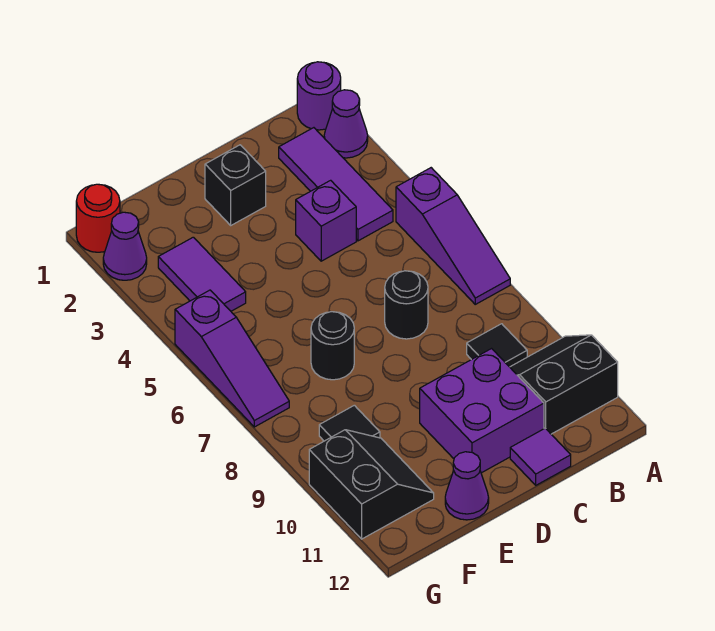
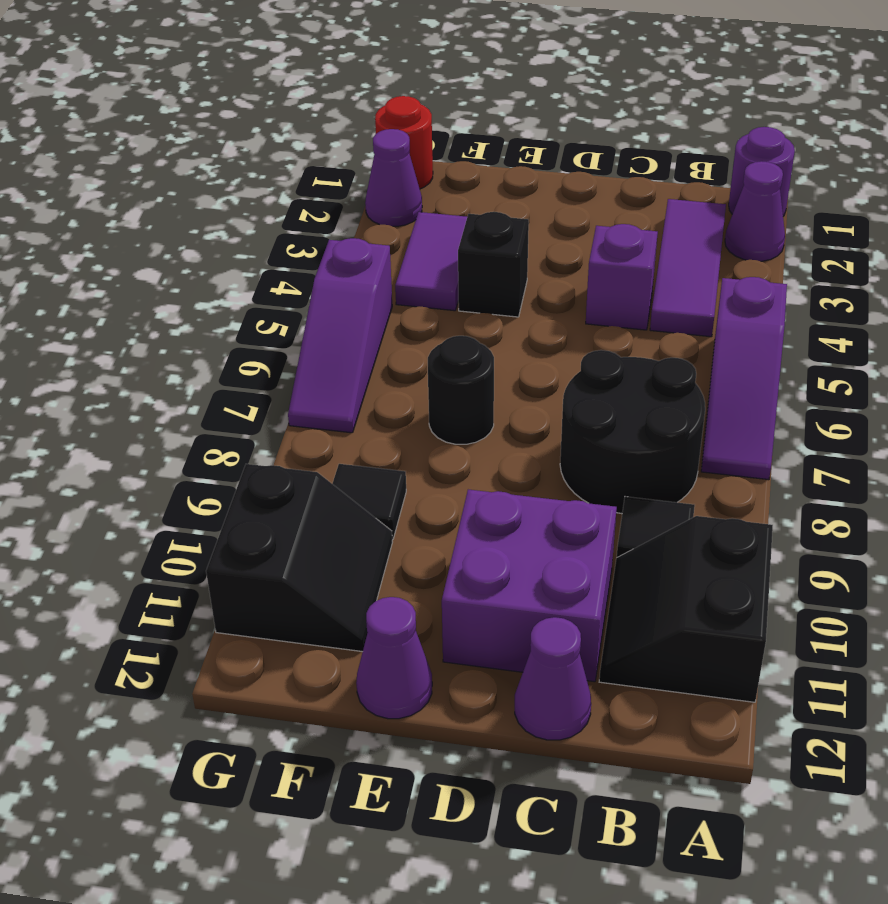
black slope A10:B11 level 1 top 11 -> black slope A10:B11 level 1 top A
black round brick C7 level 1 -> black round brick B7:C8 level 1
purple tile C12 level 1 -> purple cone C12 level 1
black brick D2 level 1 -> black brick E4 level 1

